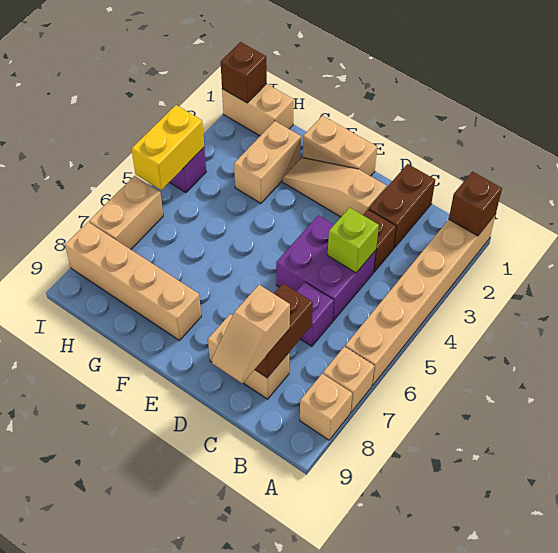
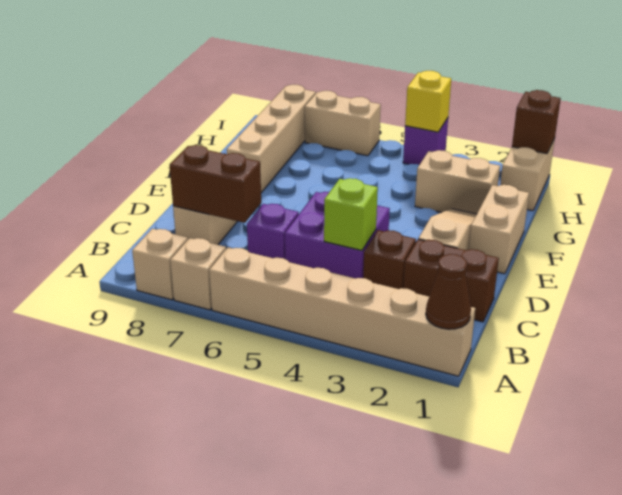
brown brick A1 level 2 -> brown cone A1 level 2
tan slope C8:C9 level 3 top 8 -> none
yellow brick I4:I5 level 2 -> yellow brick I4 level 2

